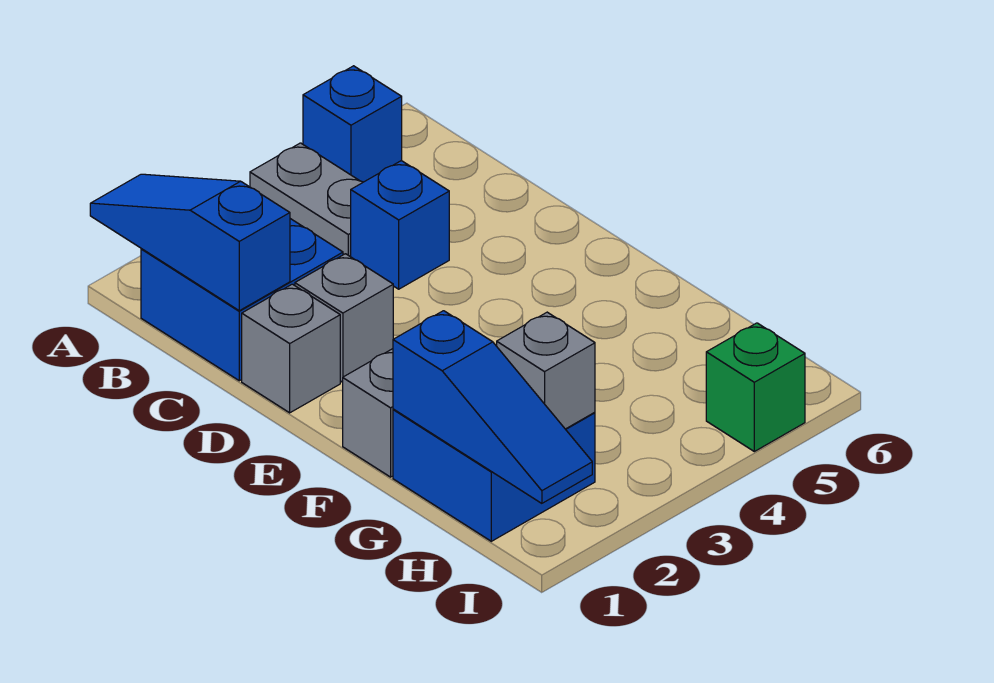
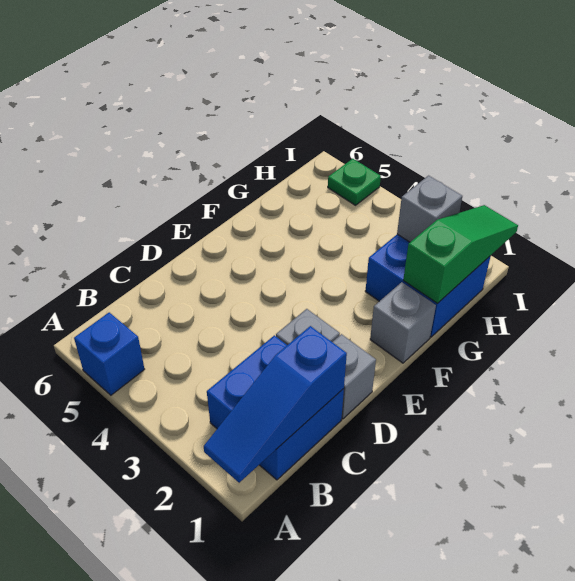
grey plate A4:B4 level 1 -> none
blue brick C4 level 1 -> none
blue slope G1:I1 level 2 top G -> green slope G1:I1 level 2 top G
green brick I5 level 1 -> green plate I5 level 1

